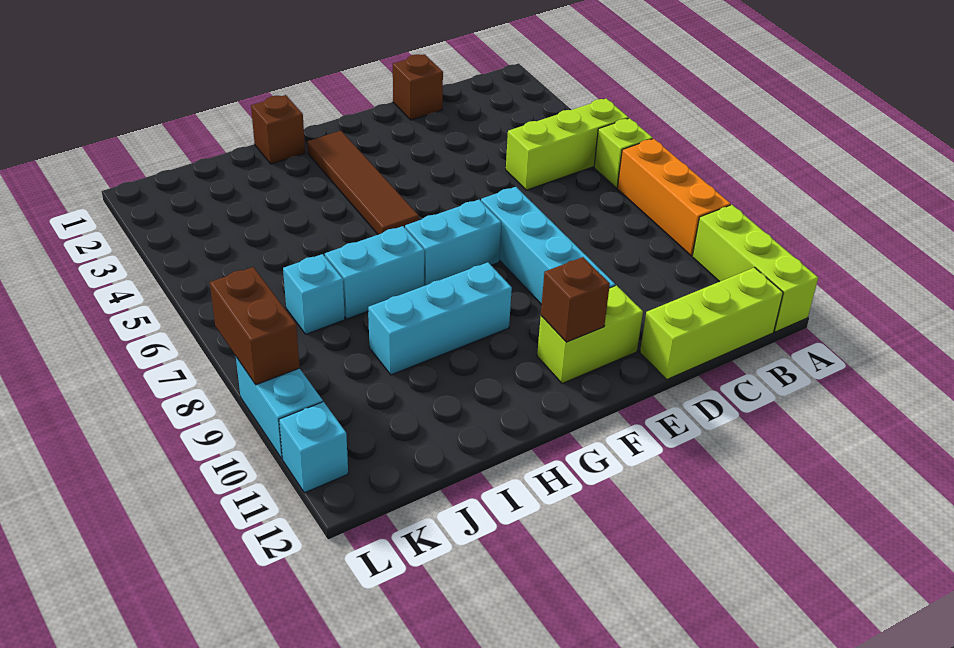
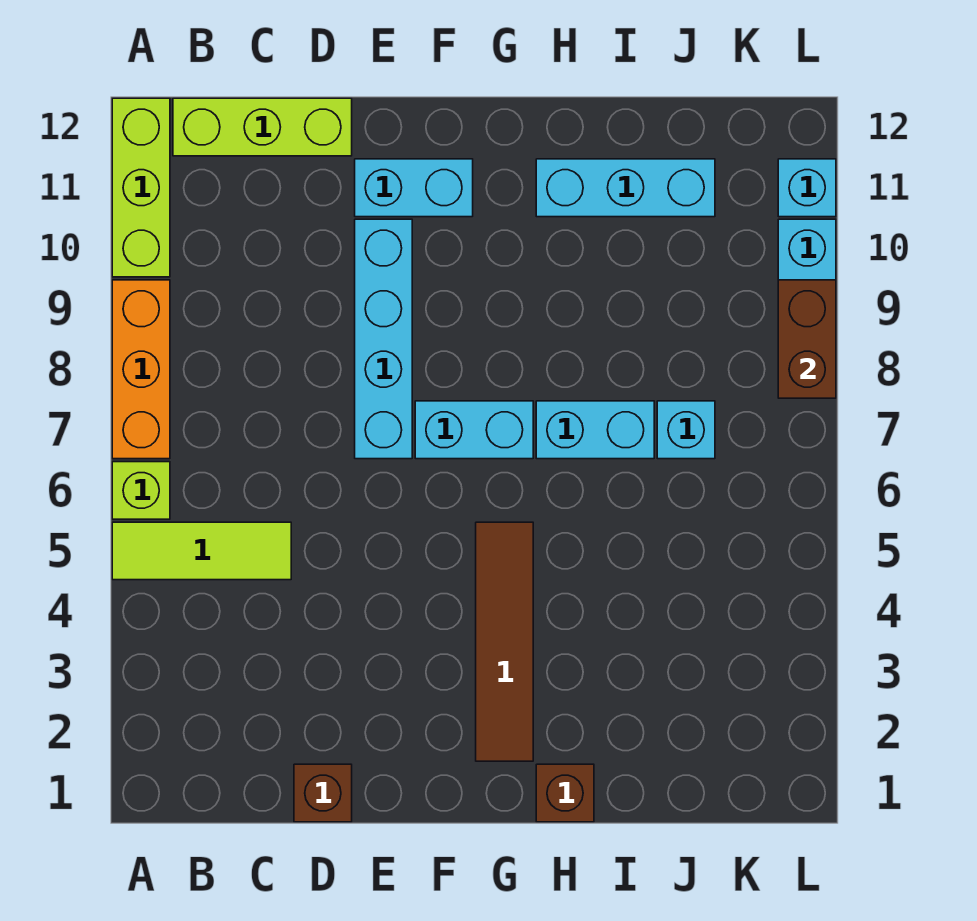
lime brick A5:C5 level 1 -> lime tile A5:C5 level 1
lime brick E11:F11 level 1 -> cyan brick E11:F11 level 1
brown brick F11 level 2 -> none
cyan brick G9:I9 level 1 -> cyan brick H11:J11 level 1

